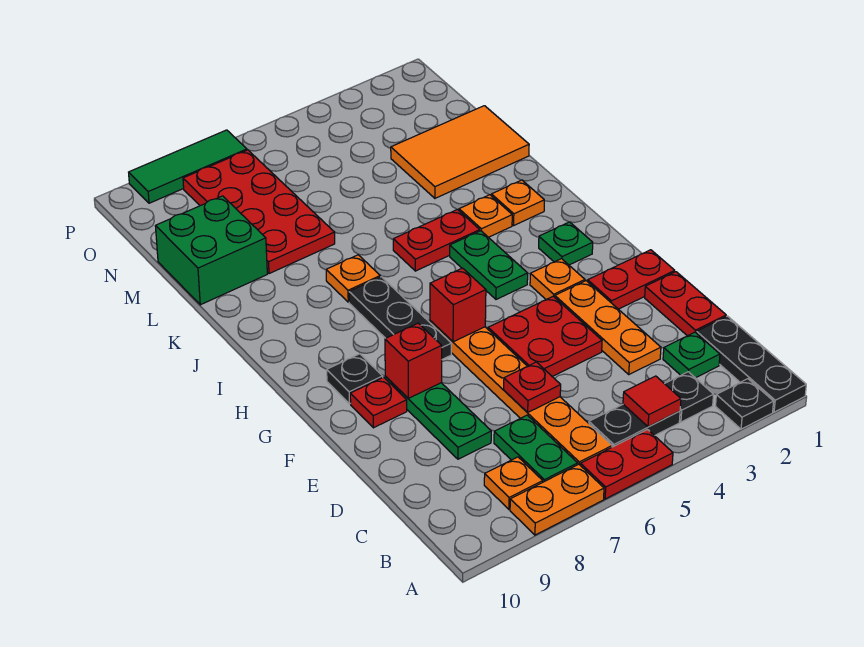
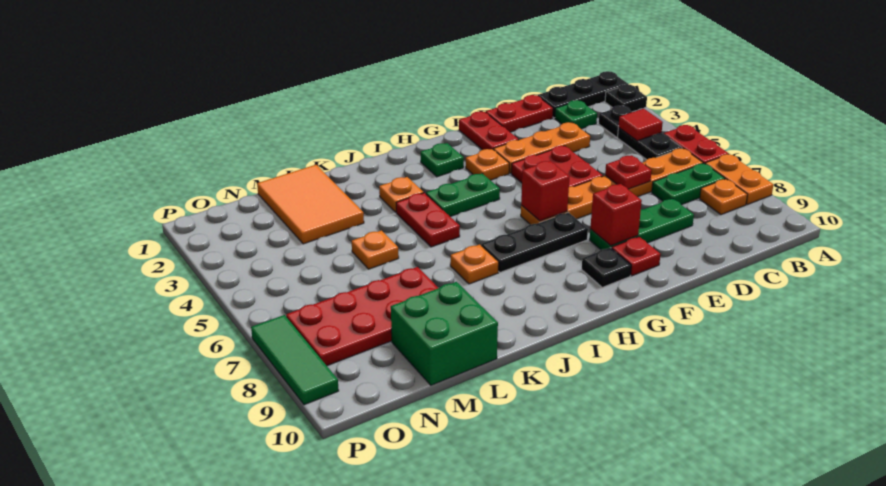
orange plate J2 level 1 -> orange plate L5 level 1

